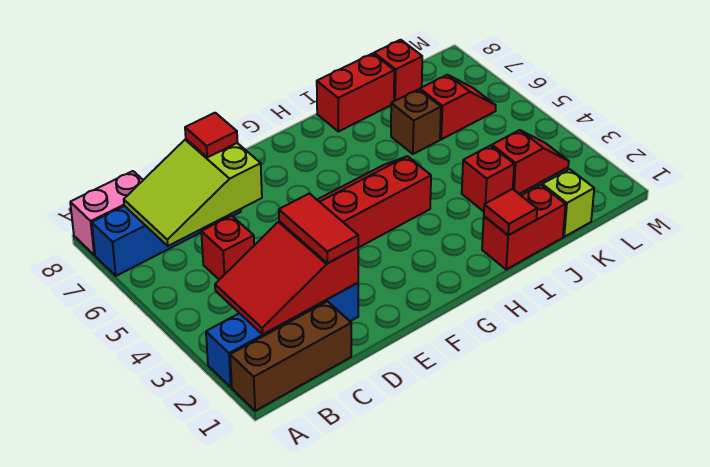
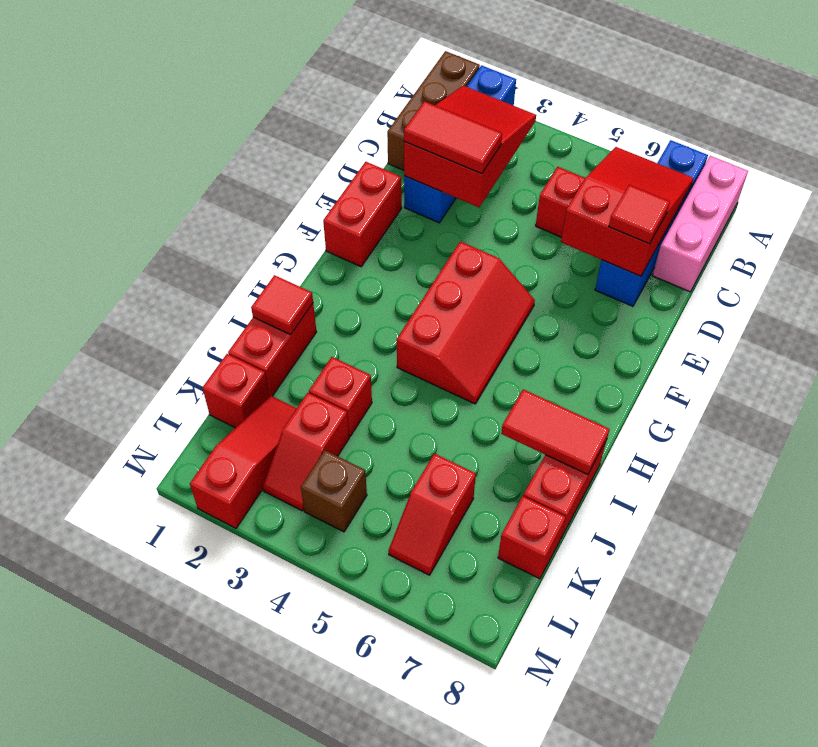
pink brick A8:B8 level 1 -> pink brick A8:C8 level 1
lime slope B6:D7 level 2 top D -> red slope B6:D7 level 2 top D
none -> red brick E1:F1 level 1
none -> red tile I7:I8 level 2
brown brick J6 level 1 -> brown brick L4 level 1
lime brick K1 level 1 -> red brick K1 level 1
none -> red slope K2:M2 level 1 top M

